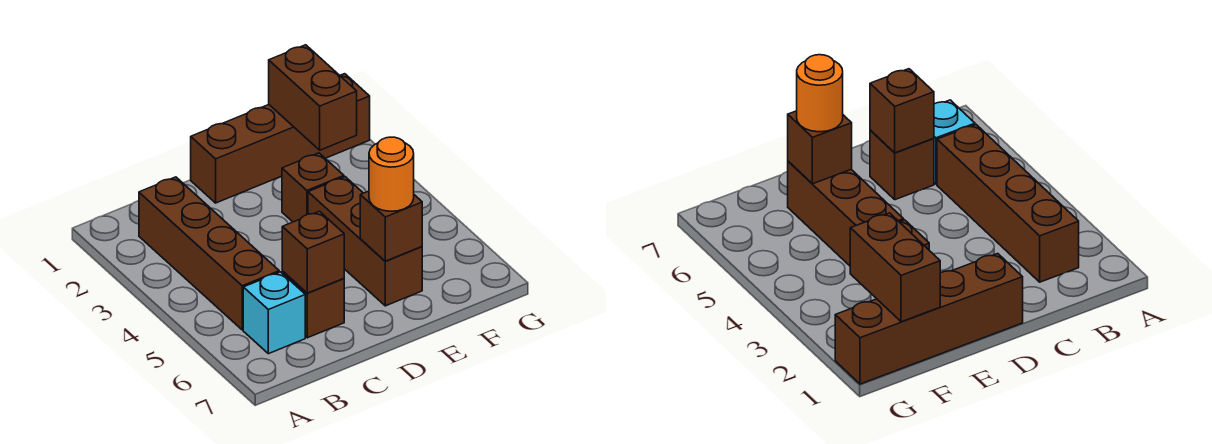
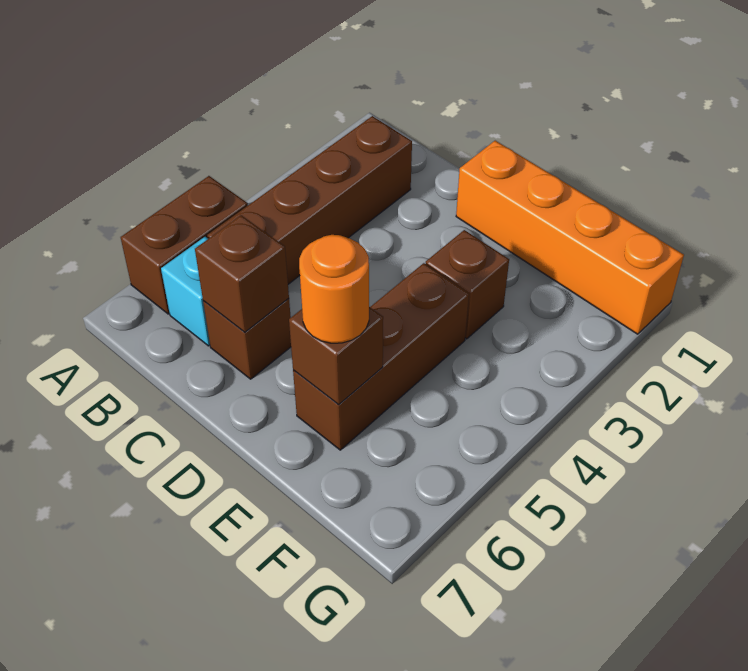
brown brick D1:G1 level 1 -> orange brick D1:G1 level 1
brown brick F1:F2 level 2 -> brown brick A5:A6 level 1

